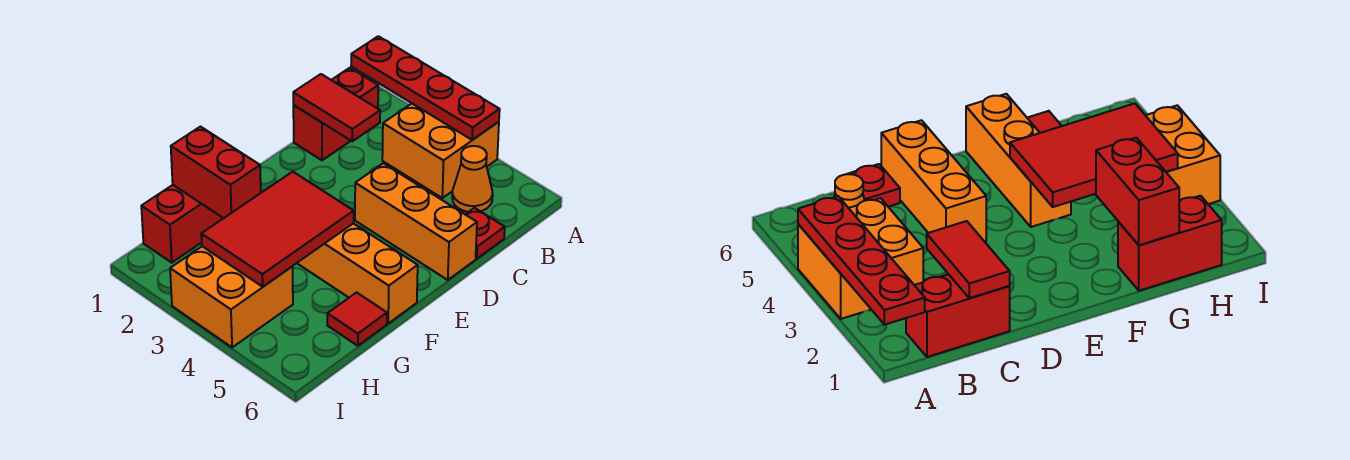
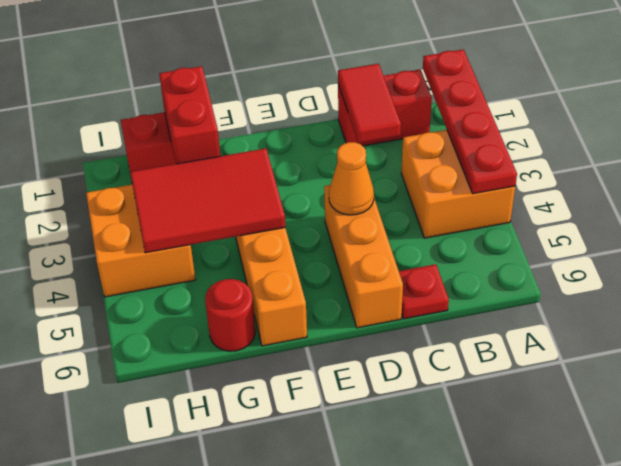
orange cone B5 level 1 -> orange cone D4 level 2
red tile G6 level 1 -> red round brick G6 level 1

